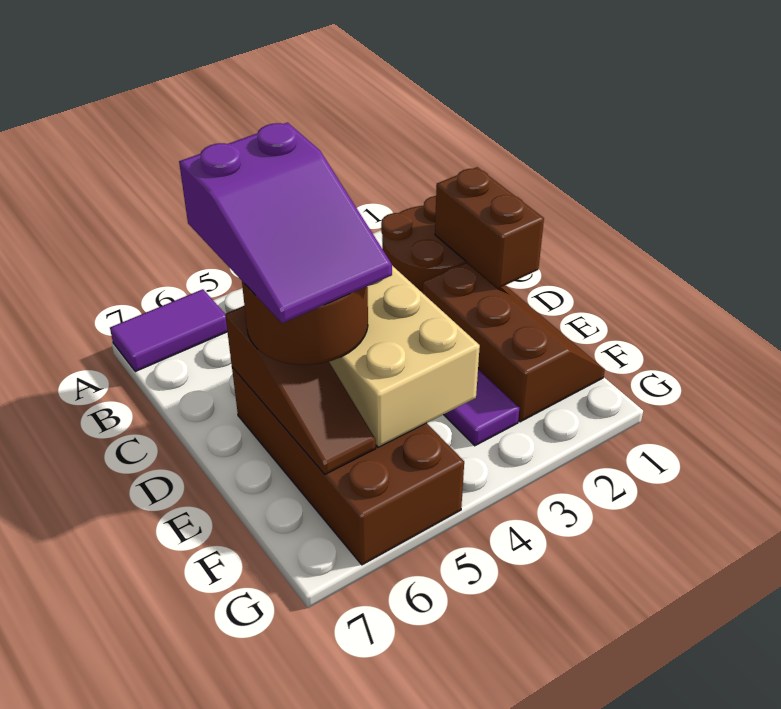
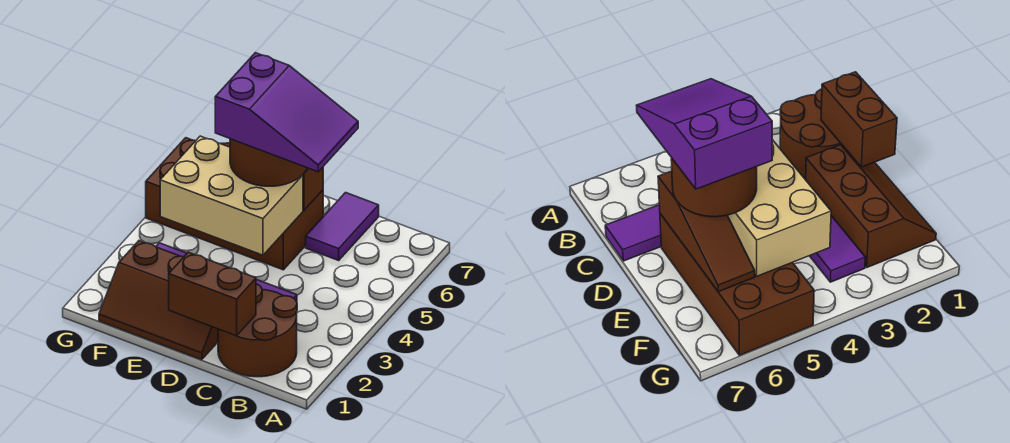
purple tile A6:A7 level 1 -> purple tile C6:C7 level 1
purple slope C5:E6 level 4 top C -> purple slope C5:E6 level 4 top E

